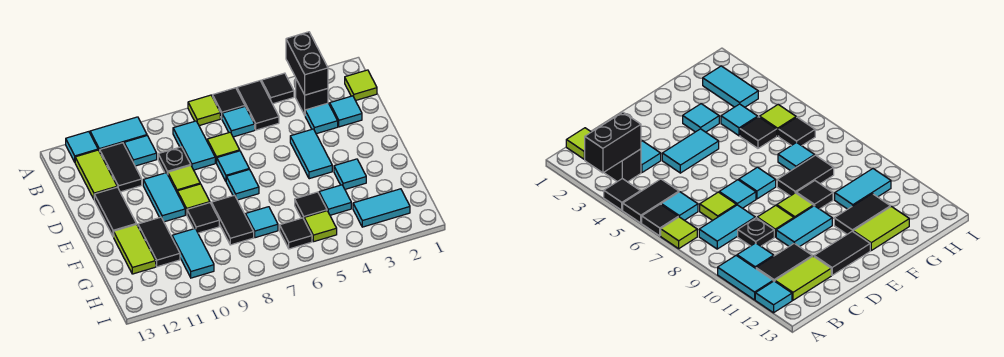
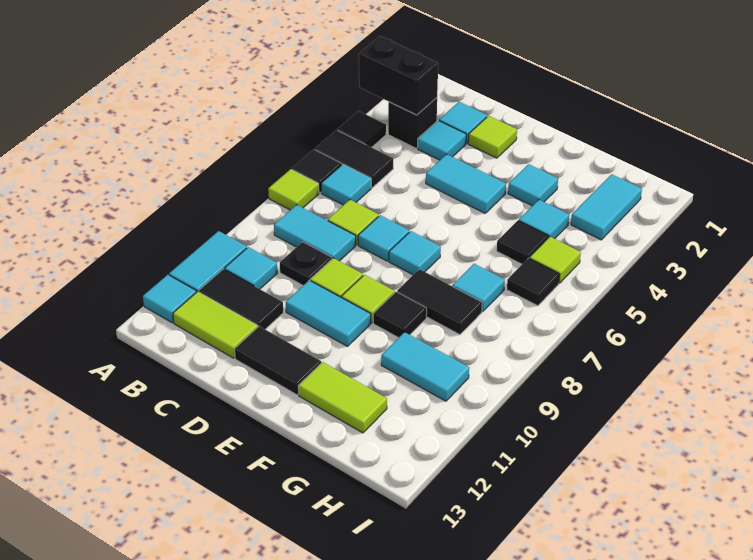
lime tile B1 level 1 -> lime tile D2 level 1
black tile F11:G11 level 1 -> none

